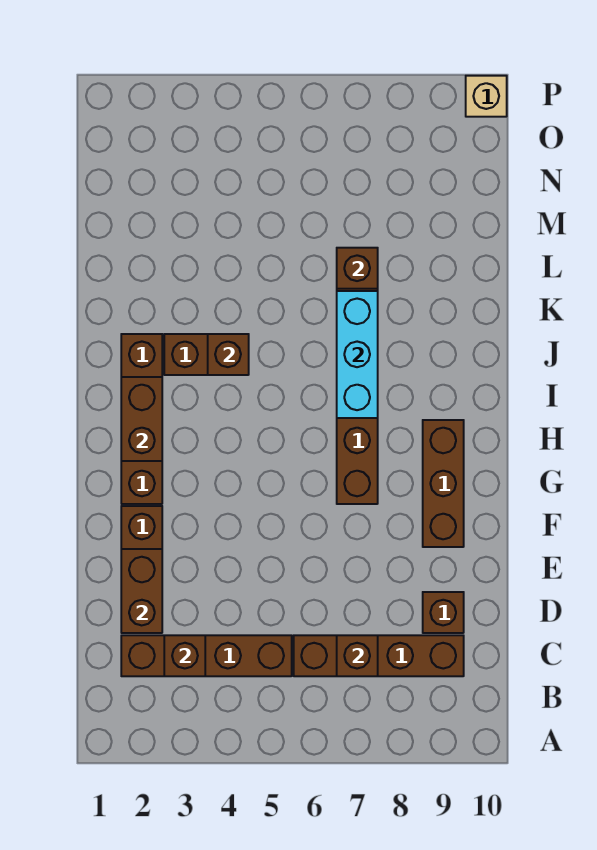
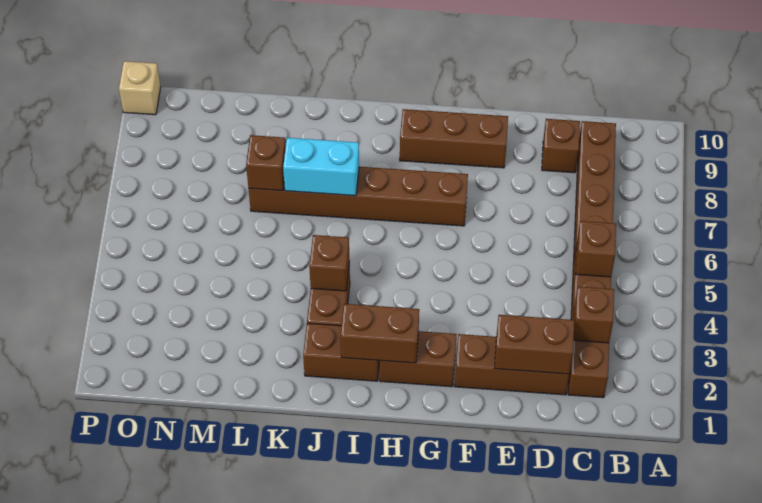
brown brick C7 level 2 -> brown brick C5 level 2
cyan brick I7:K7 level 2 -> cyan brick J7:K7 level 2

